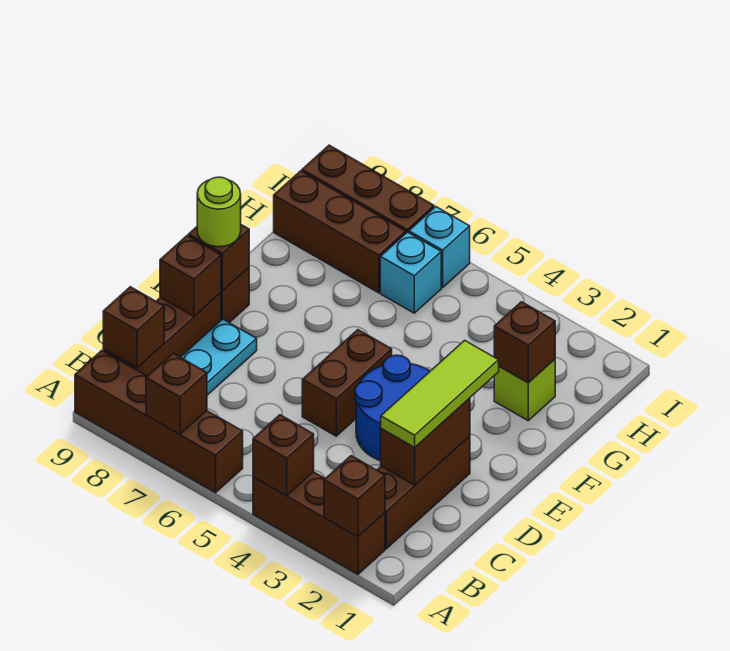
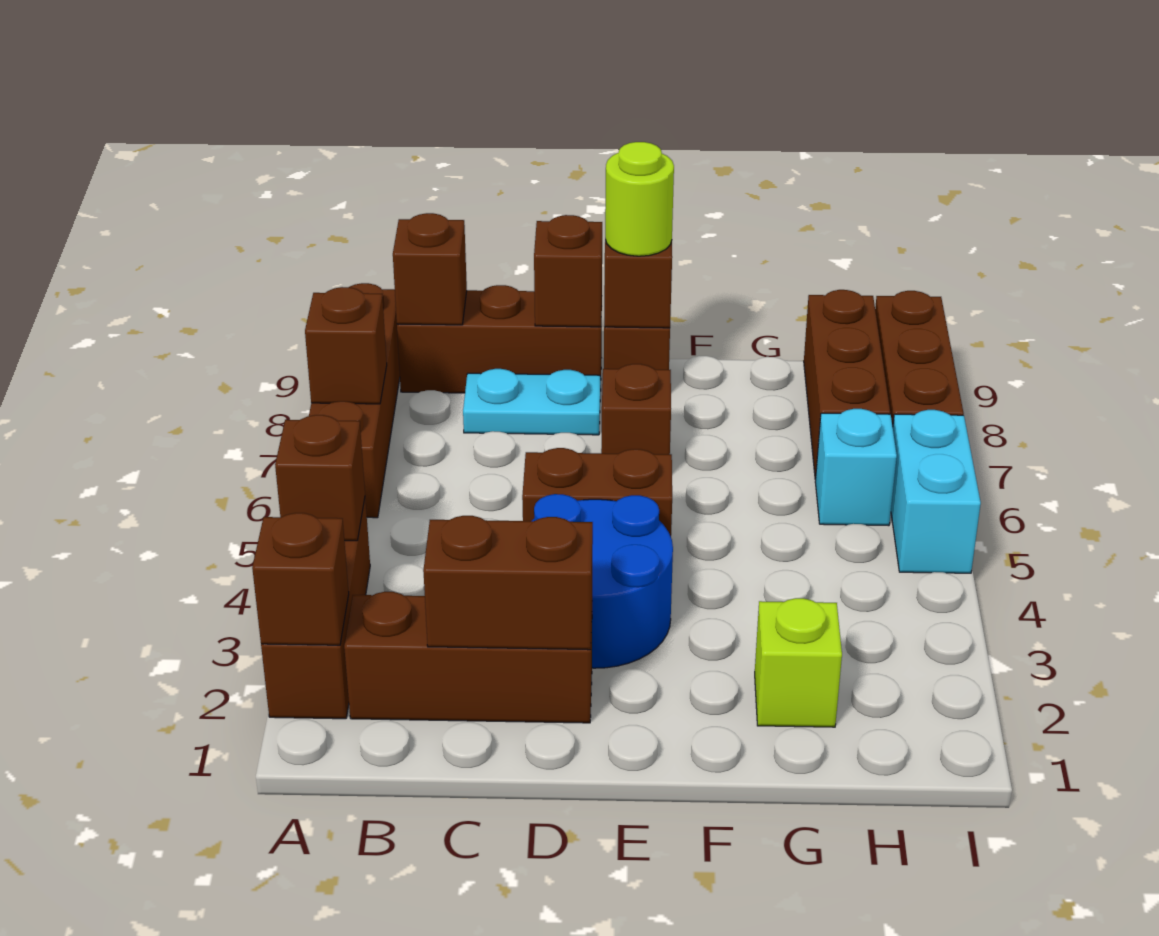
lime tile C2:E2 level 3 -> none
brown brick G2 level 2 -> brown brick E7 level 1
cyan brick I6 level 1 -> cyan brick I5:I6 level 1

